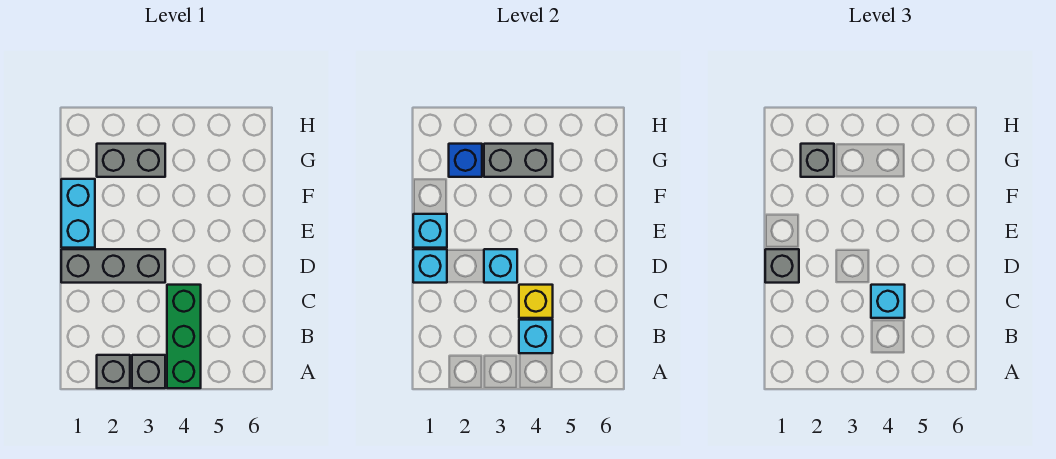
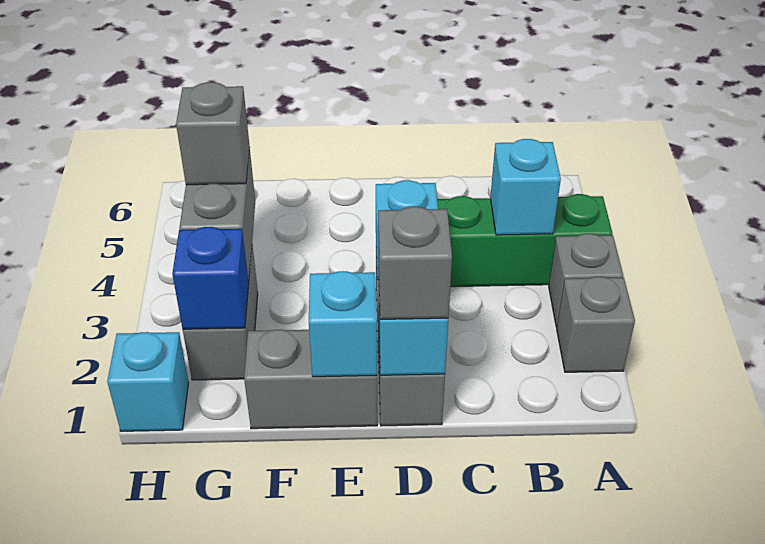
yellow brick C4 level 2 -> none
cyan brick C4 level 3 -> cyan brick H1 level 1
cyan brick E1:F1 level 1 -> grey brick E1:F1 level 1
grey brick G2 level 3 -> grey brick G4 level 3

